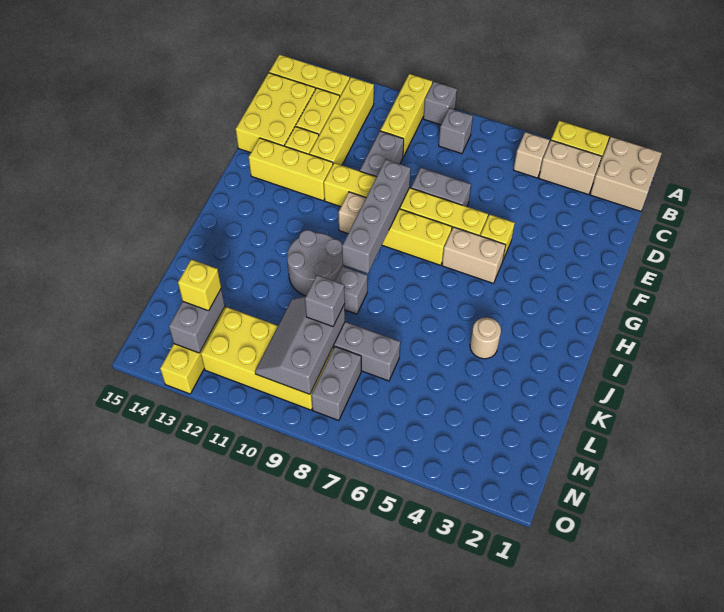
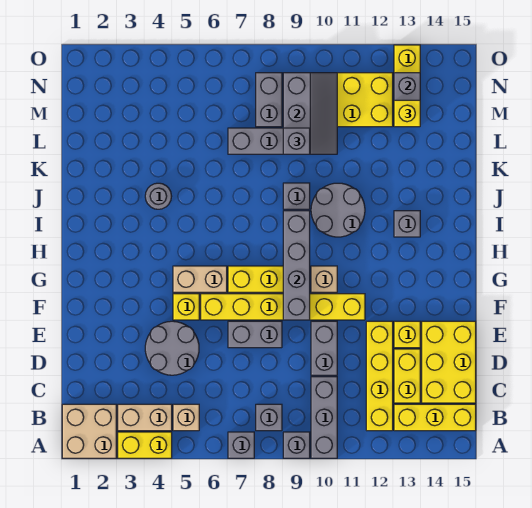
none -> grey brick A7 level 1
yellow brick A10:C10 level 1 -> grey brick A10:C10 level 1
none -> grey round brick D4:E5 level 1
yellow brick F12:F14 level 1 -> none
none -> grey brick I13 level 1
tan round brick J4 level 1 -> grey round brick J4 level 1

